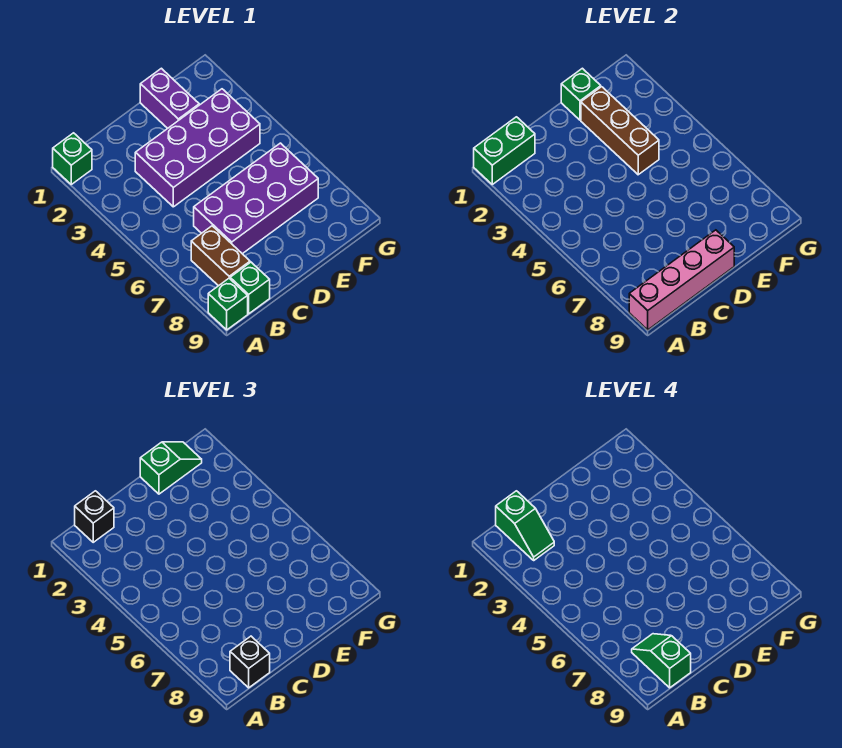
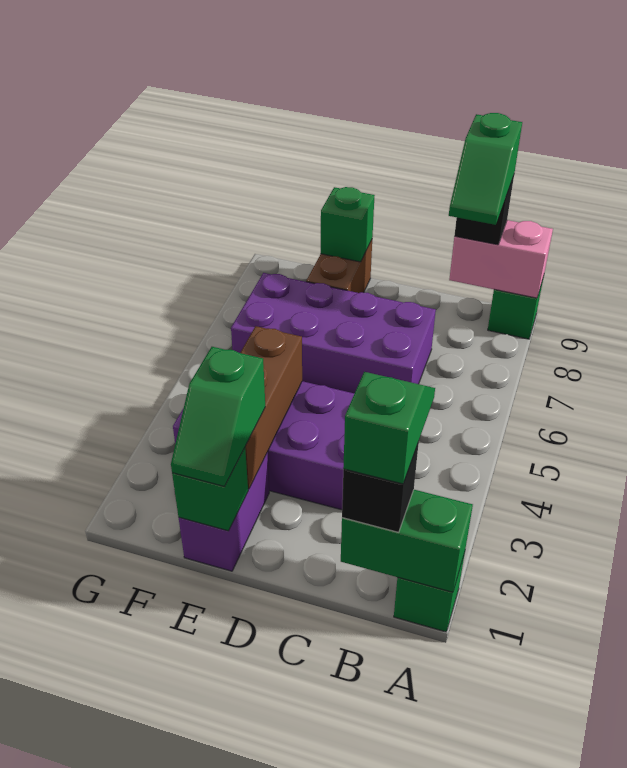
pink brick A9:D9 level 2 -> pink brick A9:B9 level 2
brown brick B7:B8 level 1 -> brown brick E8:E9 level 1
green brick B9 level 1 -> green brick E9 level 2
green slope E1:F1 level 3 top E -> green slope E1:E2 level 3 top 2

